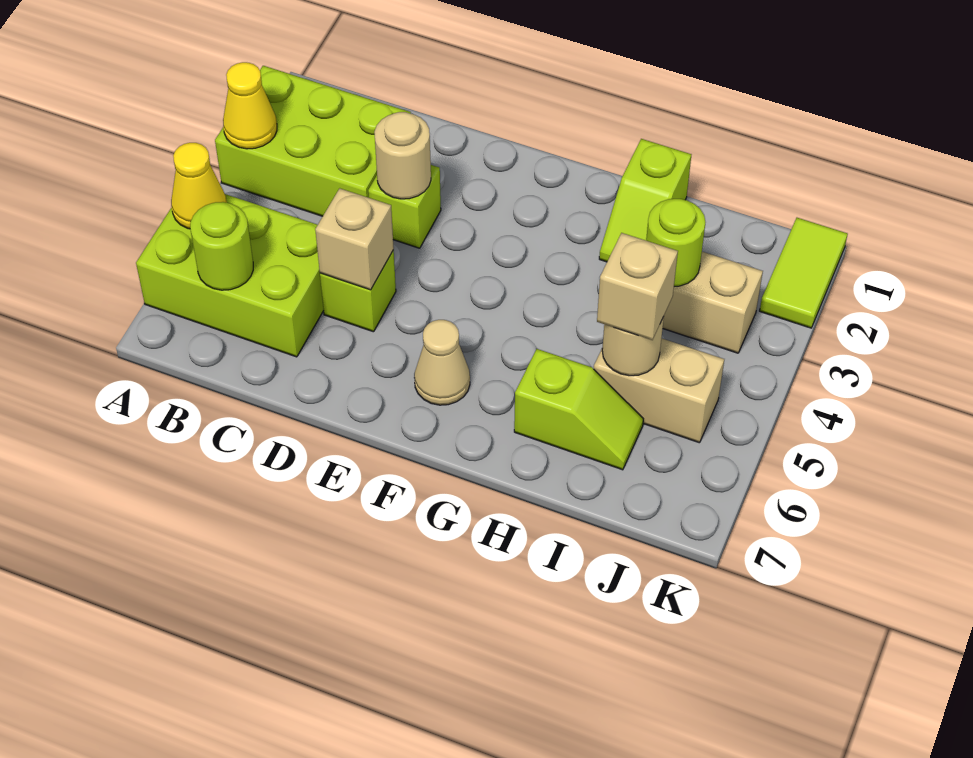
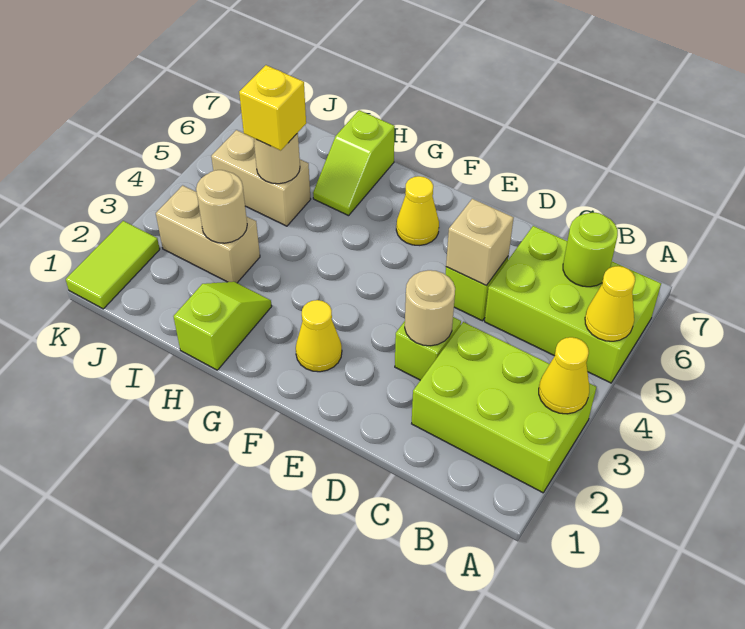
none -> yellow cone F2 level 1
tan cone F6 level 1 -> yellow cone F6 level 1
lime slope H6:I6 level 1 top H -> lime slope H6:H7 level 1 top 7
lime round brick I3 level 2 -> tan round brick I3 level 2
tan brick I5 level 3 -> yellow brick I5 level 3

